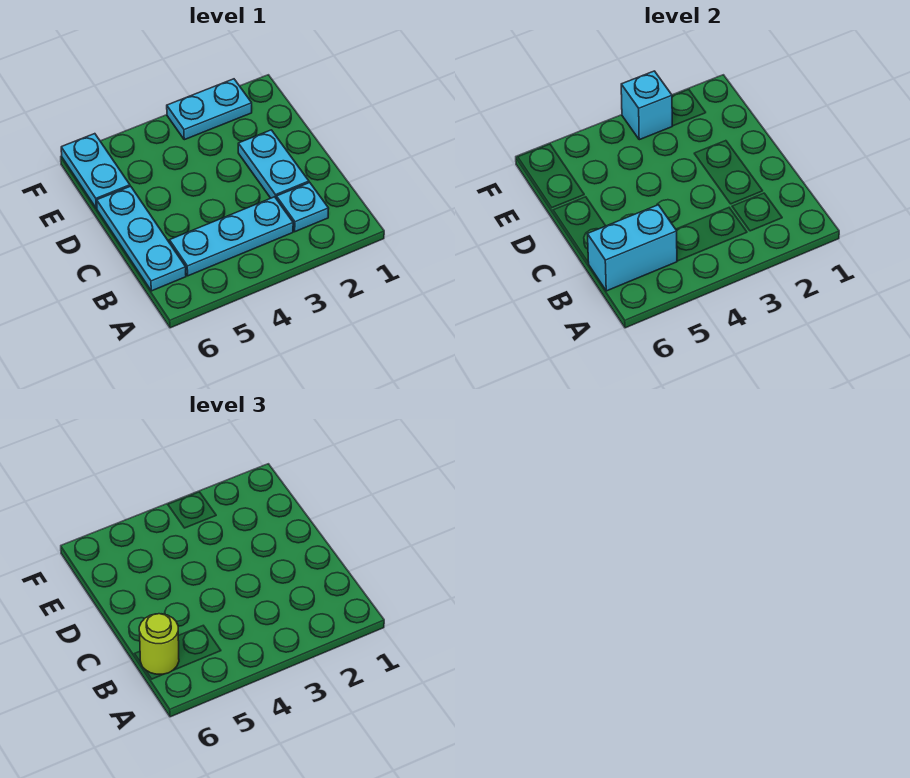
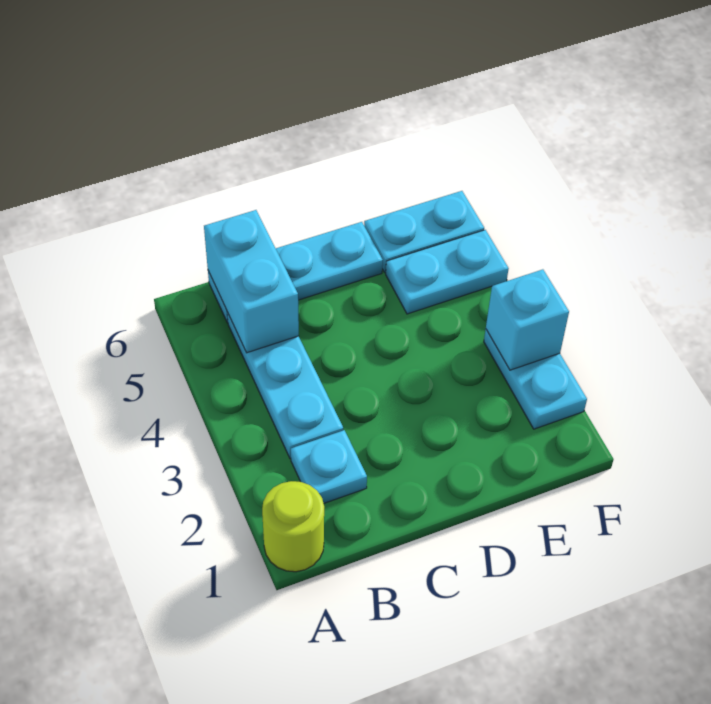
lime round brick B6 level 3 -> lime round brick A1 level 1
cyan plate C2:D2 level 1 -> cyan plate E5:F5 level 1

